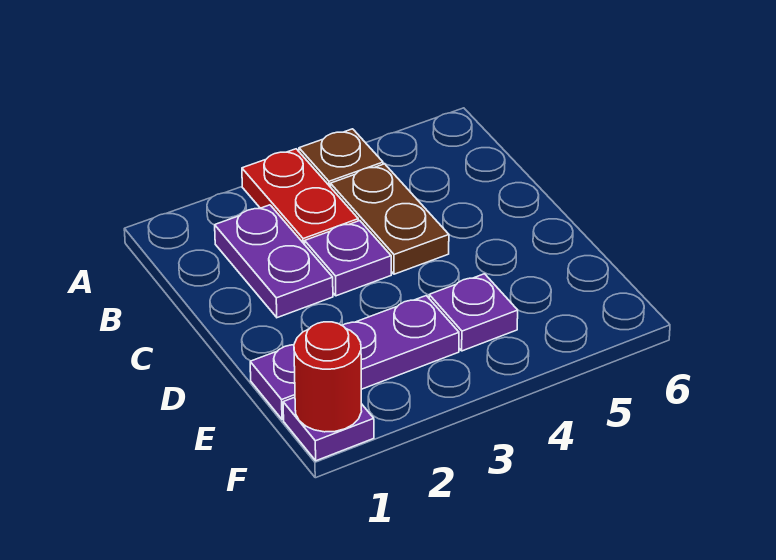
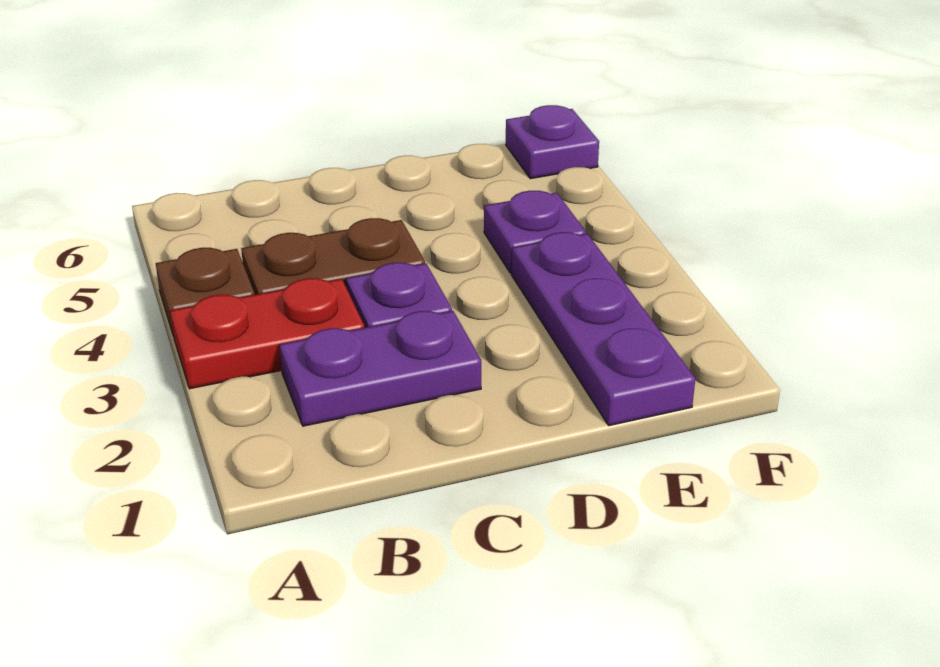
purple plate F1 level 1 -> purple plate F6 level 1
red round brick F1 level 2 -> none

